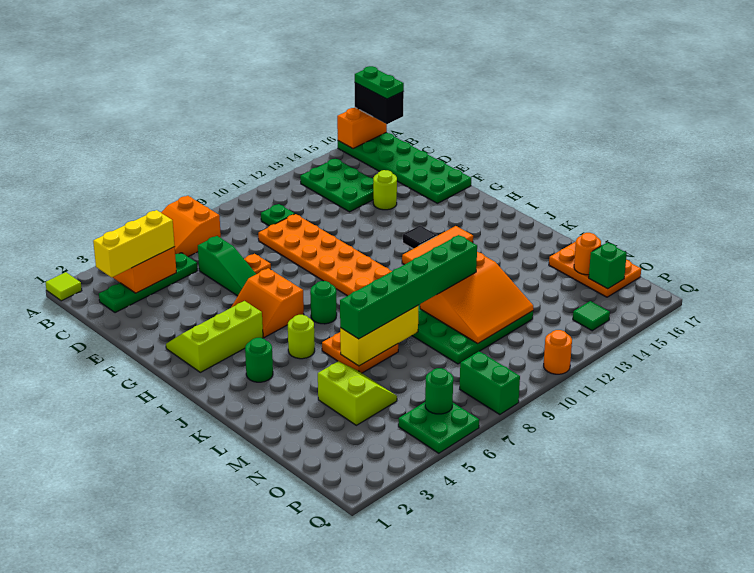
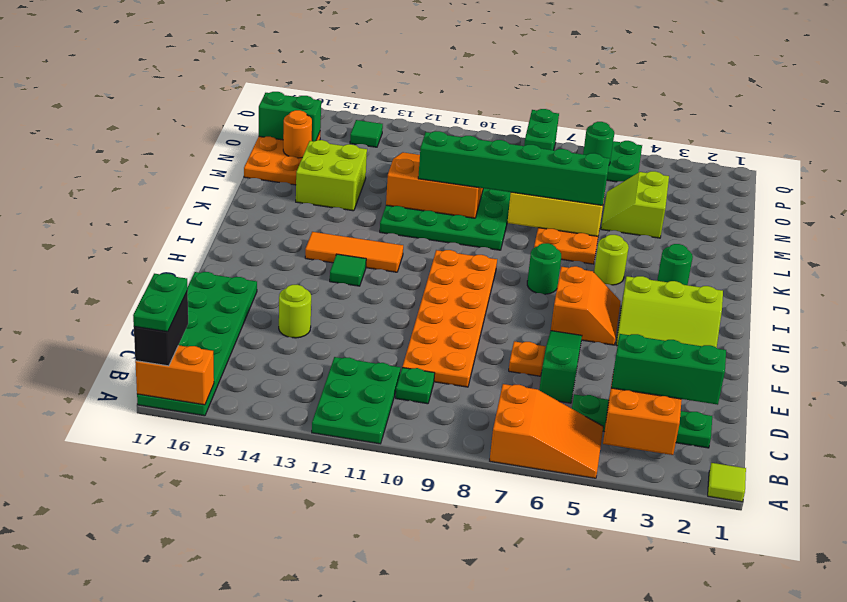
green plate B13:D14 level 1 -> green plate A11:C12 level 1
yellow brick C2:C4 level 3 -> green brick C2:C4 level 3
black tile H13 level 1 -> green tile H13 level 1
none -> lime brick L14:M15 level 1
green brick O16 level 2 -> green brick O16:O17 level 2
orange round brick Q11 level 1 -> none

